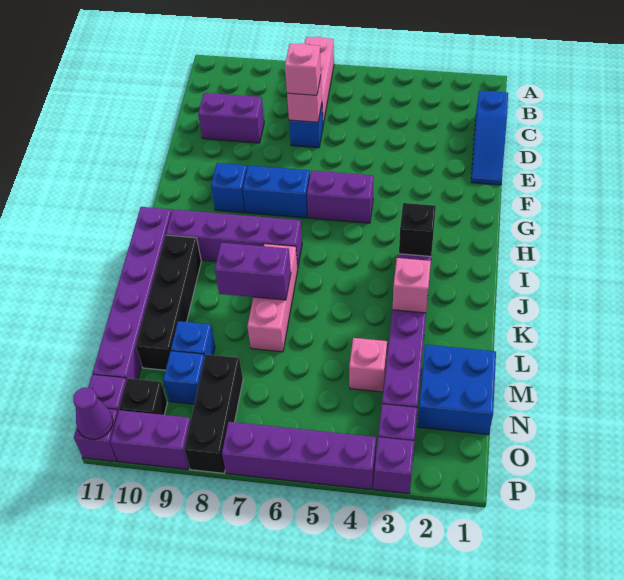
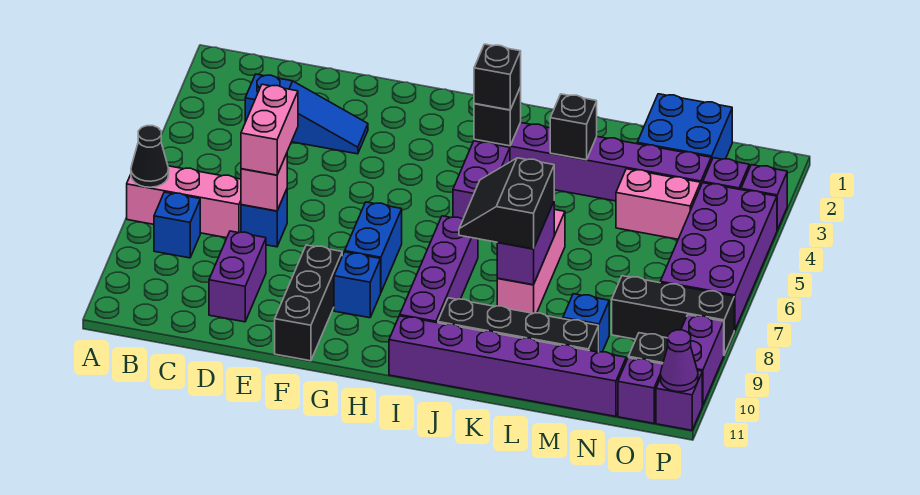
none -> black cone A7 level 2
blue slope C1:E1 level 1 top C -> blue slope C3:E3 level 1 top C
pink brick D7 level 3 -> pink brick D6:D7 level 3
none -> black brick F9:F11 level 1
purple brick G5:G6 level 1 -> purple brick I4:I5 level 1
none -> black brick I3 level 3
pink brick J7:L7 level 1 -> pink brick K6:K8 level 1
none -> black slope J7:K8 level 3 top K
pink brick K3 level 2 -> black brick K3 level 2
pink brick M4 level 1 -> pink brick M4:N4 level 1
blue brick N9 level 1 -> blue brick B8 level 1
purple brick P4:P7 level 1 -> purple brick O4:P7 level 1

